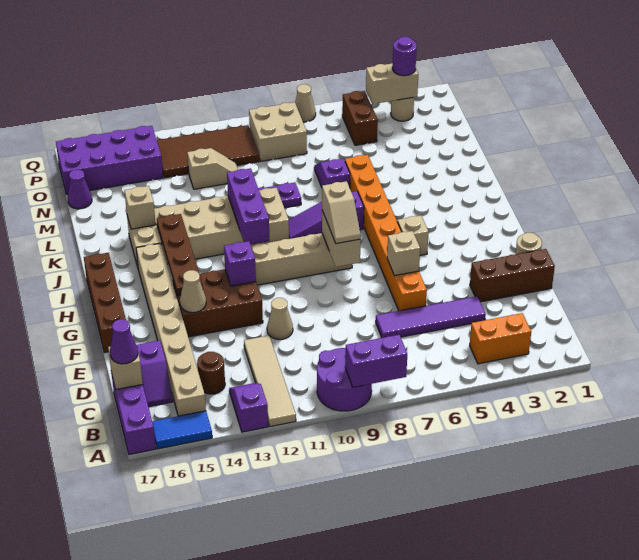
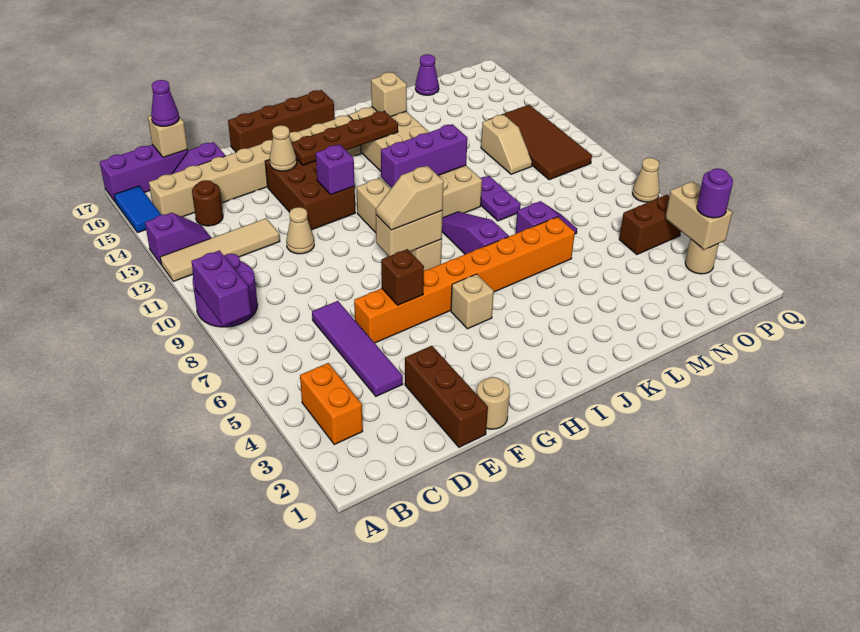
tan brick F6 level 2 -> brown brick F6 level 2
tan brick O8:P9 level 1 -> none
purple brick O14:P17 level 1 -> none

